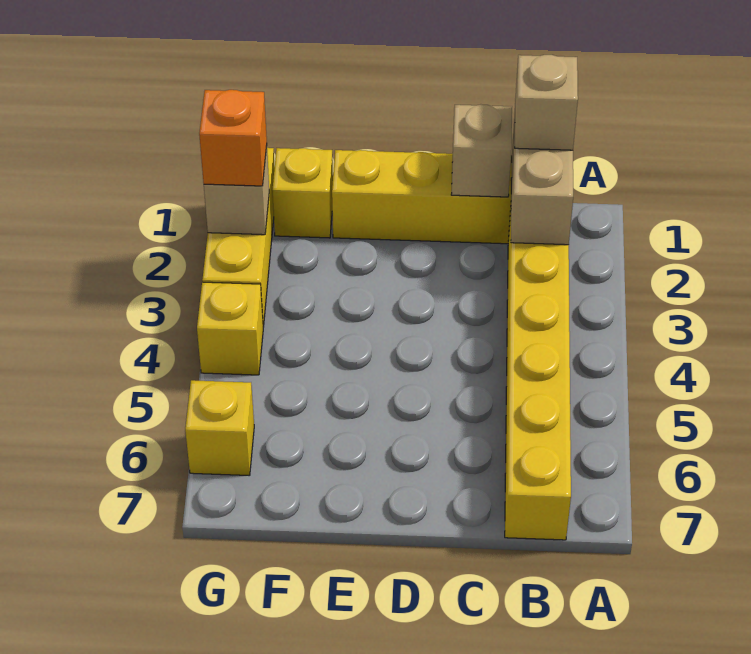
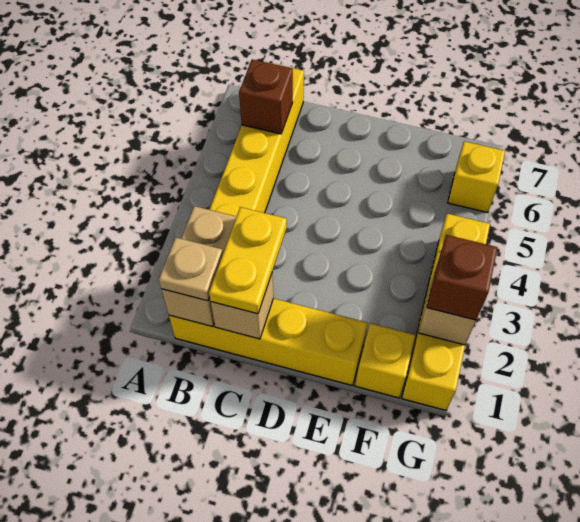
tan brick B1 level 3 -> tan plate B1 level 3
none -> brown brick B6 level 2
none -> yellow plate C1:C2 level 3
orange brick G2 level 3 -> brown brick G2 level 3

